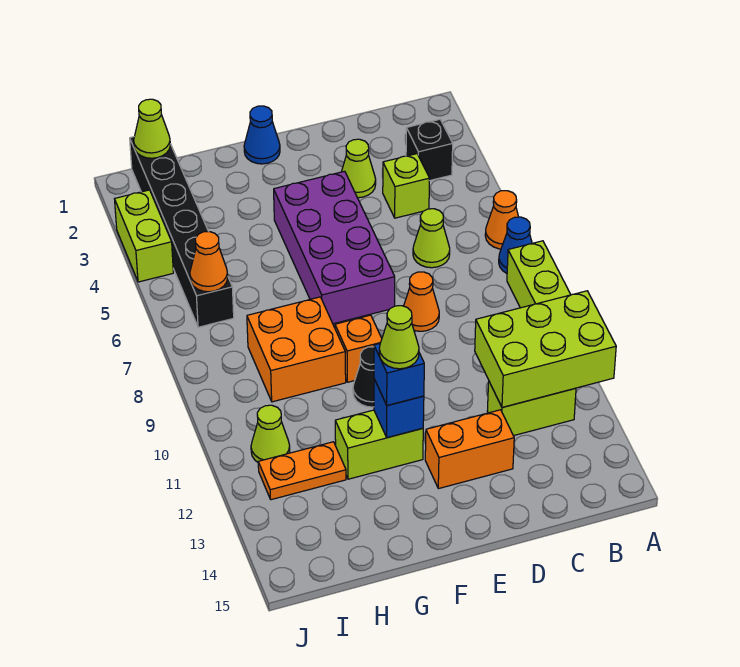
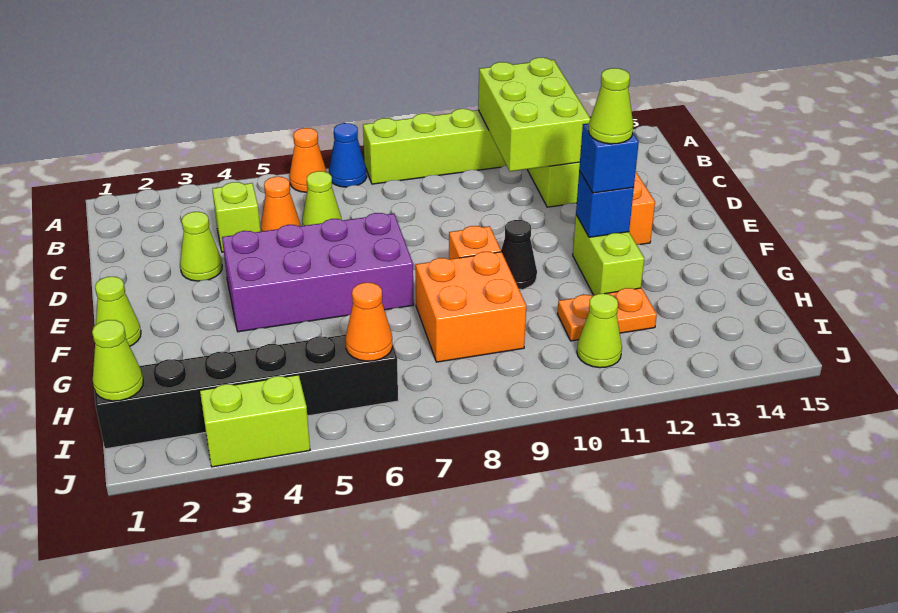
black brick B3 level 1 -> none
orange cone D8 level 1 -> orange cone C5 level 1
blue cone F1 level 1 -> lime cone F1 level 1
orange plate H12:I12 level 1 -> orange plate H11:H12 level 1

